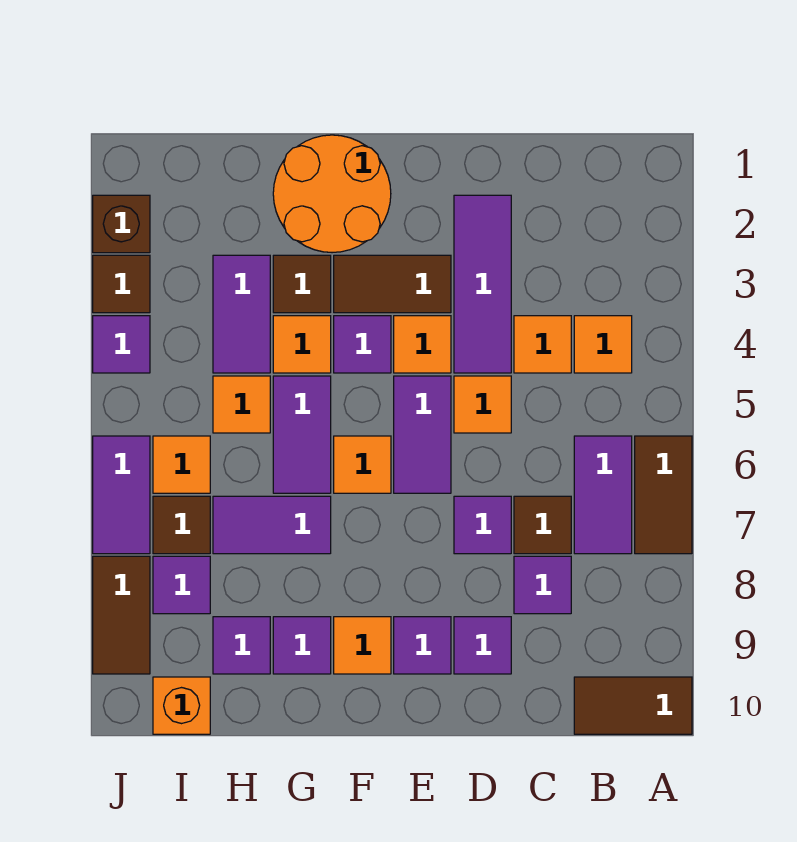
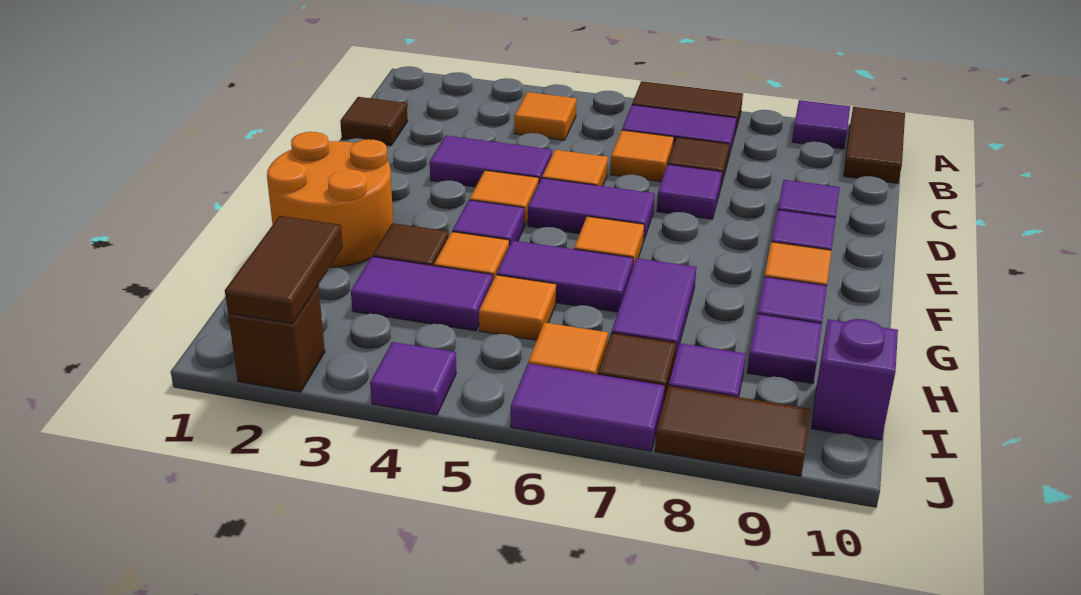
orange tile C4 level 1 -> orange tile C6 level 1
purple tile C8 level 1 -> purple tile A9 level 1
purple tile D2:D4 level 1 -> purple tile D3:D4 level 1
brown tile E3:F3 level 1 -> brown tile I2:J2 level 2
orange brick I10 level 1 -> purple brick I10 level 1
brown tile J3 level 1 -> brown tile C1 level 1

